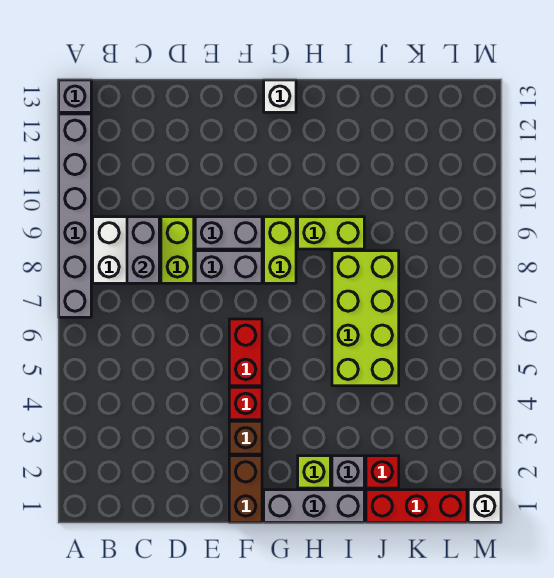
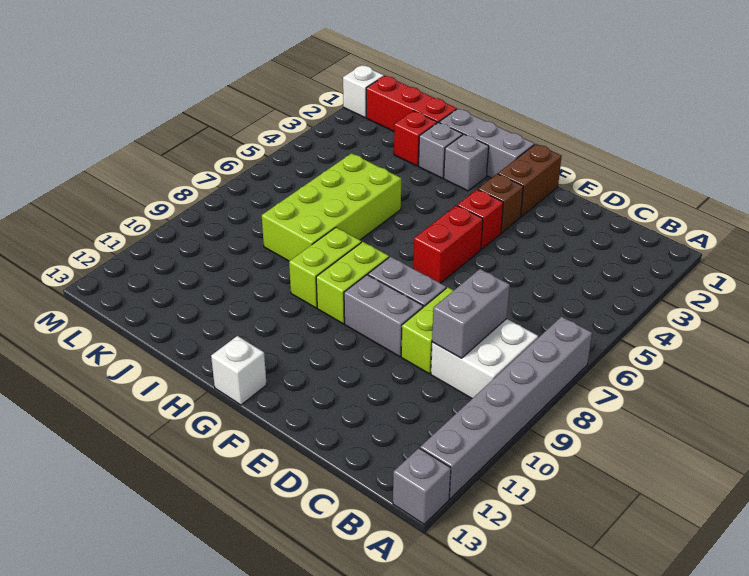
lime brick H2 level 1 -> grey brick H2 level 1
lime brick H9:I9 level 1 -> lime brick H8:H9 level 1

